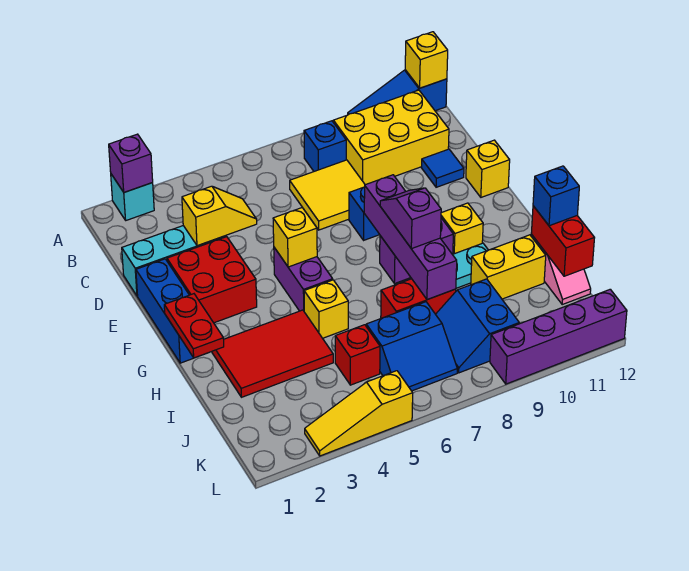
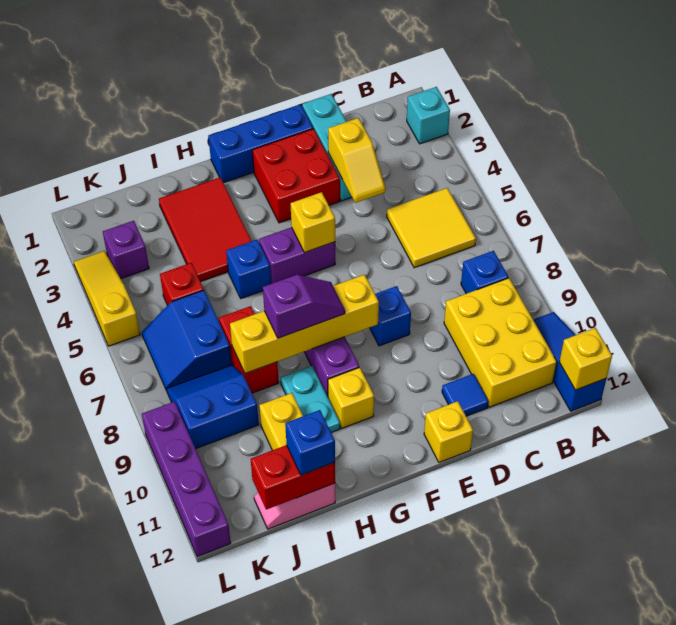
purple brick A2 level 2 -> purple brick K3 level 1
yellow tile C7:D8 level 1 -> yellow tile B5:C6 level 1
purple brick F8:I8 level 2 -> yellow brick F8:I8 level 2
red plate G1:H1 level 2 -> none
yellow brick H5 level 1 -> blue brick H5 level 1

